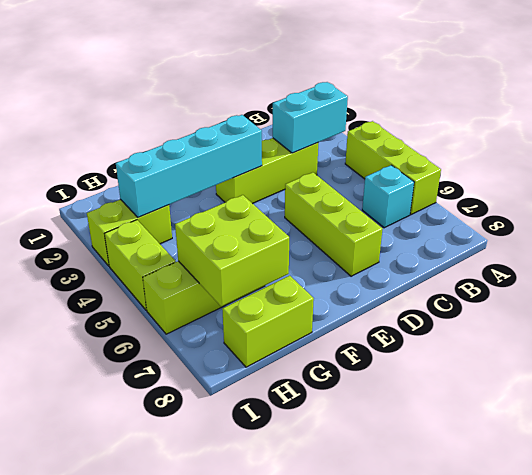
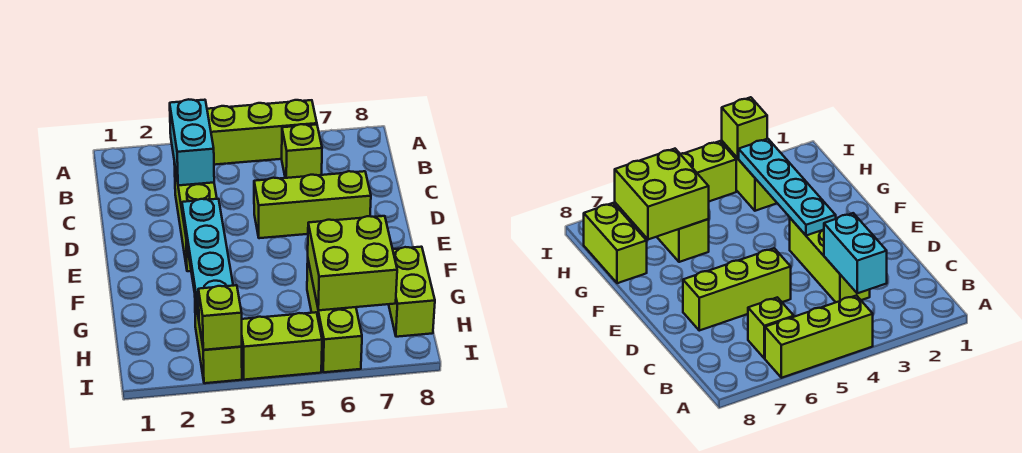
cyan brick B6 level 1 -> lime brick B6 level 1
cyan brick E3:H3 level 2 -> cyan plate E3:H3 level 2
none -> lime brick I3 level 2

